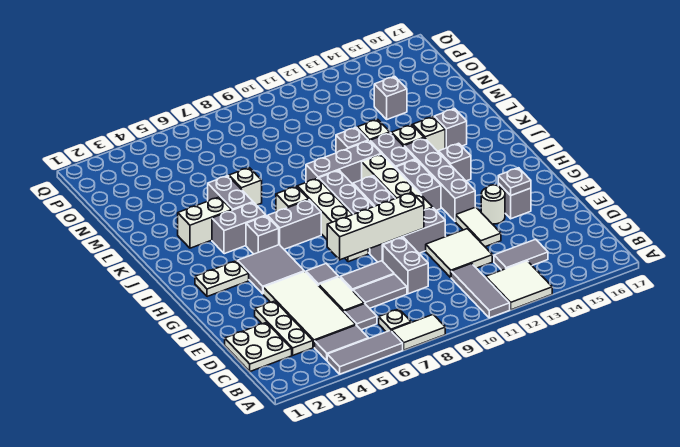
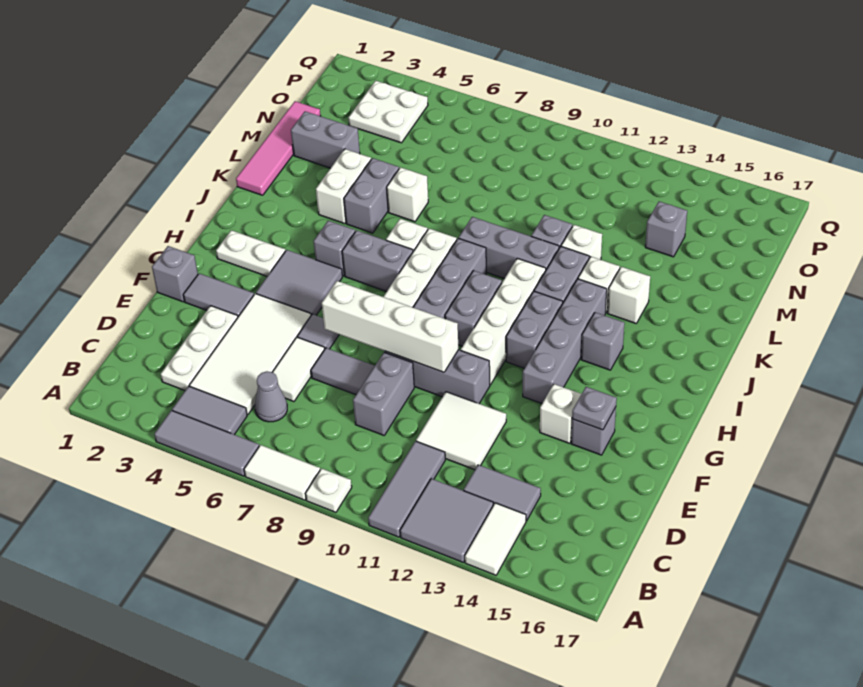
white tile A12:B13 level 1 -> grey tile A12:B13 level 1
white plate B7 level 1 -> white plate A9 level 1
white plate C1:D2 level 1 -> white plate O3:P4 level 1
grey tile C6 level 1 -> grey cone C6 level 1
grey tile D7:D8 level 1 -> grey tile F2:F3 level 1
white tile E13:F13 level 1 -> white tile A14:B14 level 1
white round brick F14 level 1 -> white brick F14 level 1
grey brick J4:J5 level 1 -> grey brick M2:M3 level 1
none -> pink tile K1:N1 level 1
white brick K3:K4 level 1 -> white brick K4:L4 level 1
grey brick K15 level 1 -> grey brick F1 level 1

